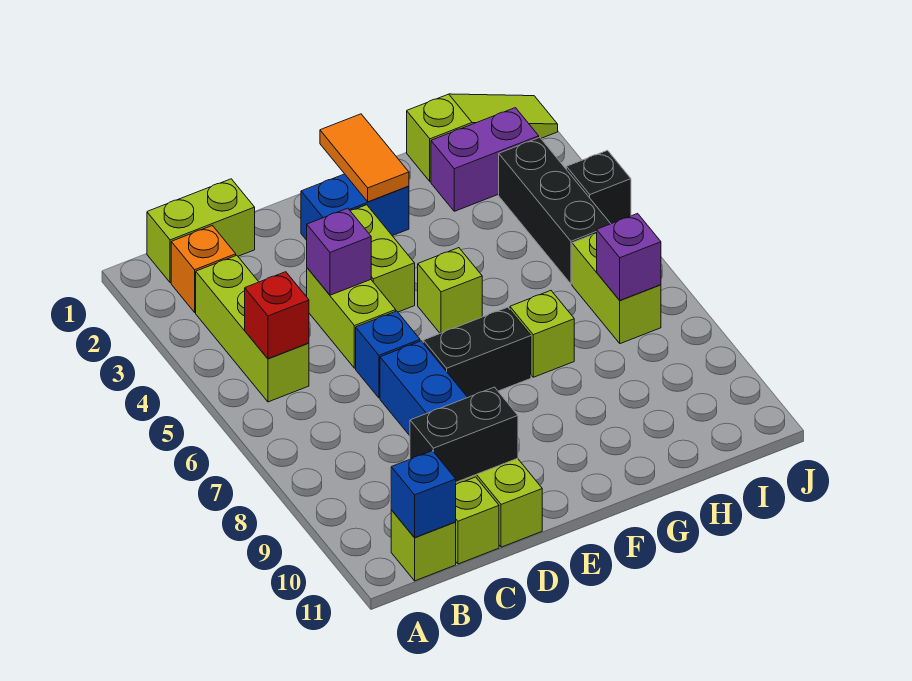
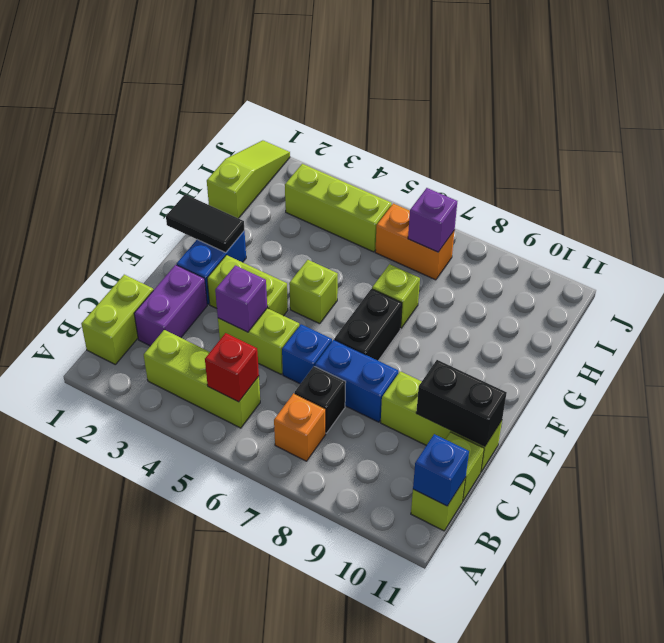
orange brick B2 level 1 -> orange brick B7 level 1
black brick C10:D10 level 2 -> black brick D10:D11 level 2
orange tile F1:F2 level 2 -> black tile F1:F2 level 2
purple brick H2:I2 level 1 -> purple brick C2:D2 level 1
black brick I3:I5 level 1 -> lime brick I3:I5 level 1
lime brick I6:I7 level 1 -> orange brick I6:I7 level 1
black brick J4 level 1 -> black brick C7 level 1

